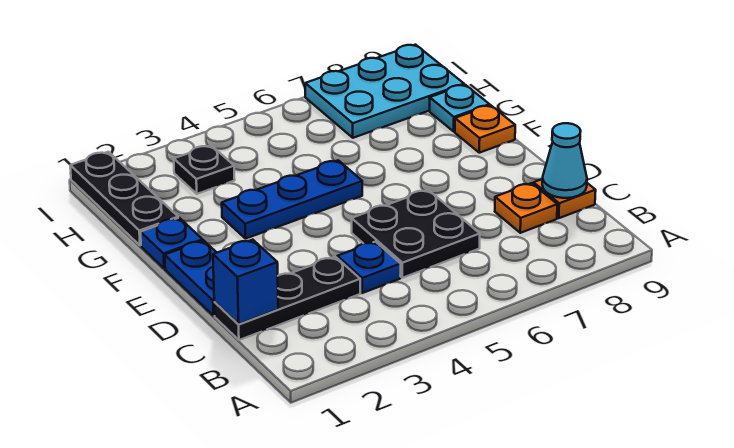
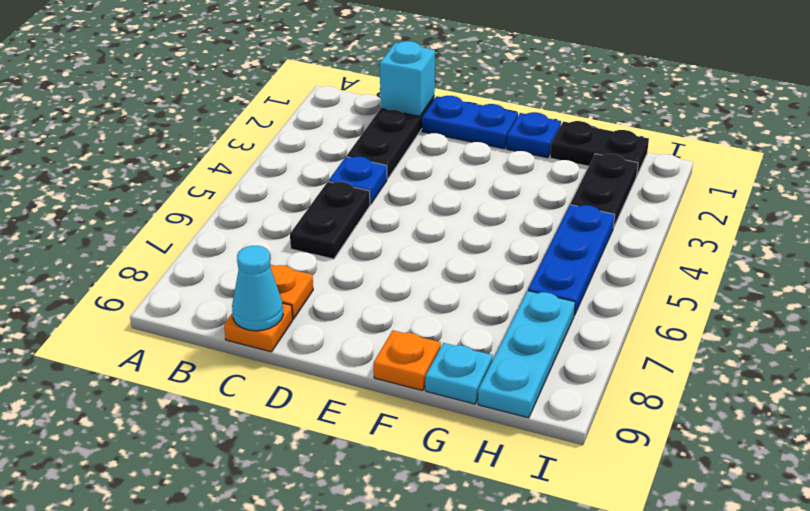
blue brick C1 level 2 -> cyan brick C1 level 2
black plate C5:D6 level 1 -> black plate C5:C6 level 1
blue plate F3:F5 level 1 -> blue plate H4:H6 level 1
black plate G1:I1 level 1 -> black plate G1:H1 level 1
black plate H3 level 1 -> black plate H2:H3 level 1
cyan plate H7:I9 level 1 -> cyan plate H7:H9 level 1

